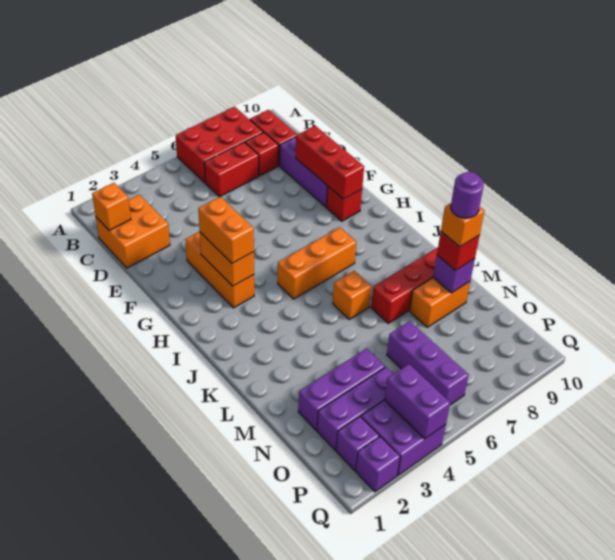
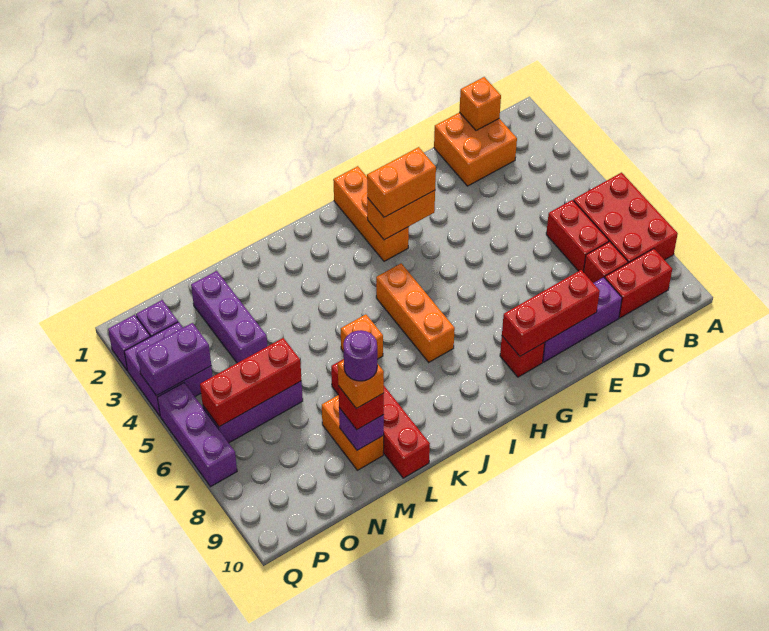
orange brick F3:H3 level 1 -> orange brick H1:H3 level 1
none -> red brick N6:P6 level 2
purple brick O2:O4 level 1 -> purple brick Q5:Q7 level 1

